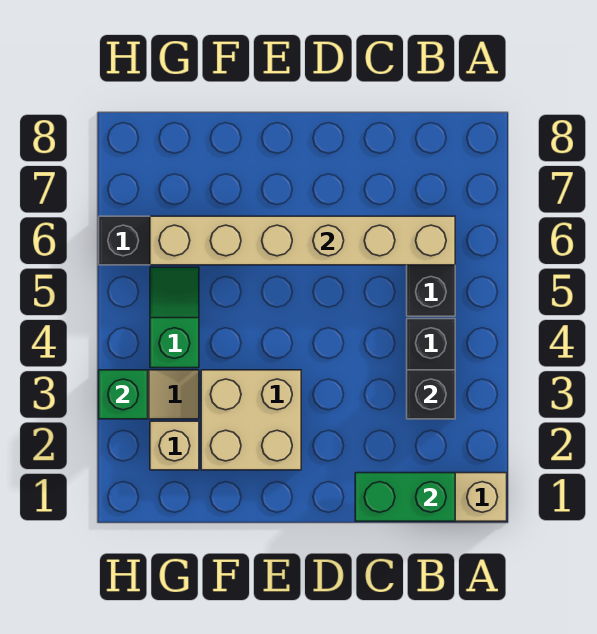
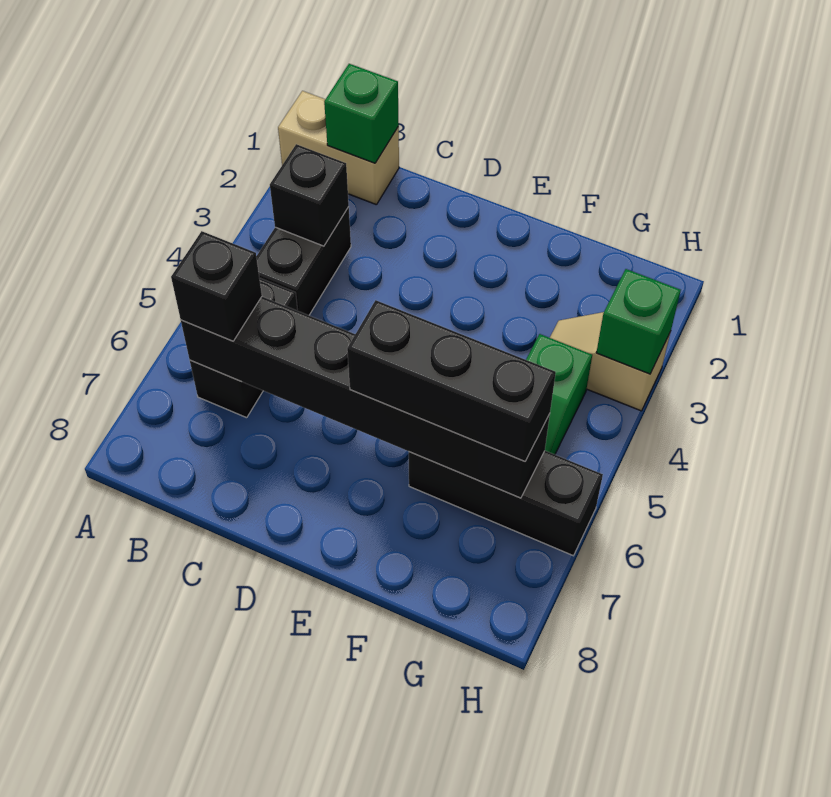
green brick B1:C1 level 2 -> green brick B1 level 2
tan brick B6:G6 level 2 -> black brick B6:G6 level 2
none -> black brick B6 level 3
tan brick E2:F3 level 1 -> none
none -> black brick E6:G6 level 3
tan brick G2 level 1 -> none

